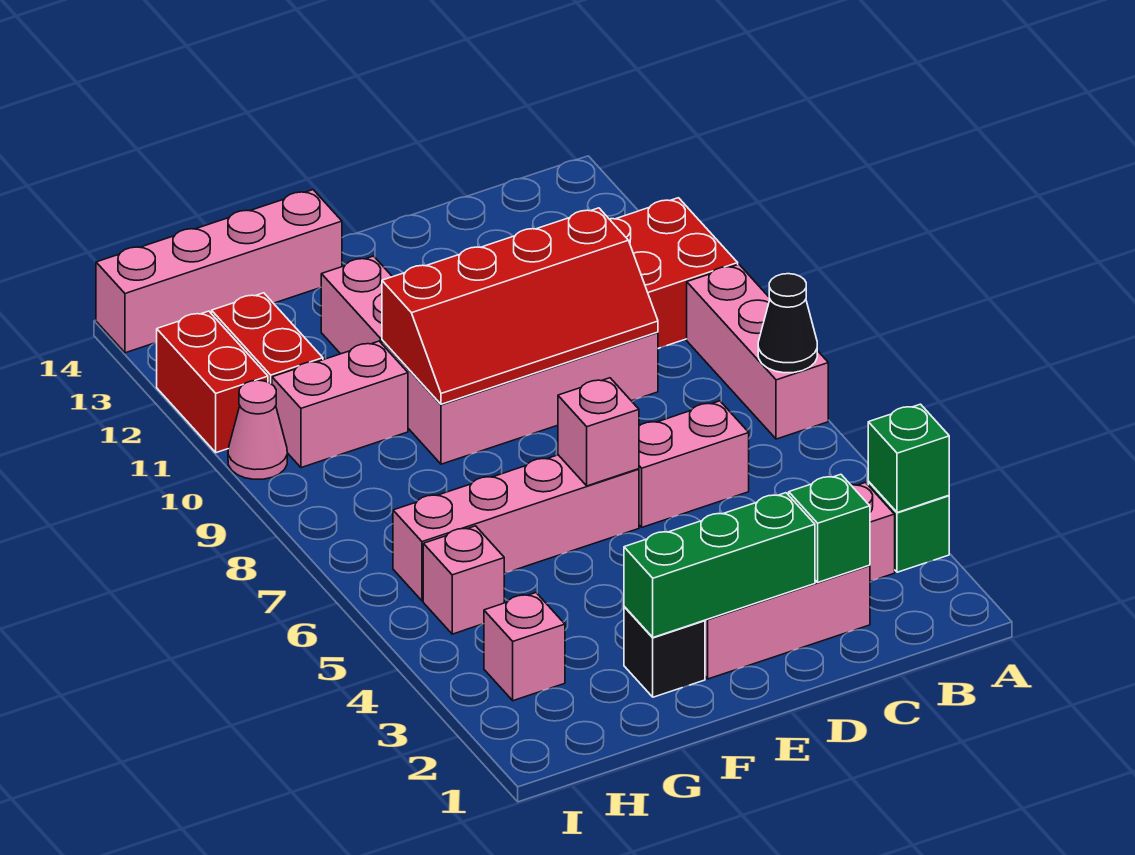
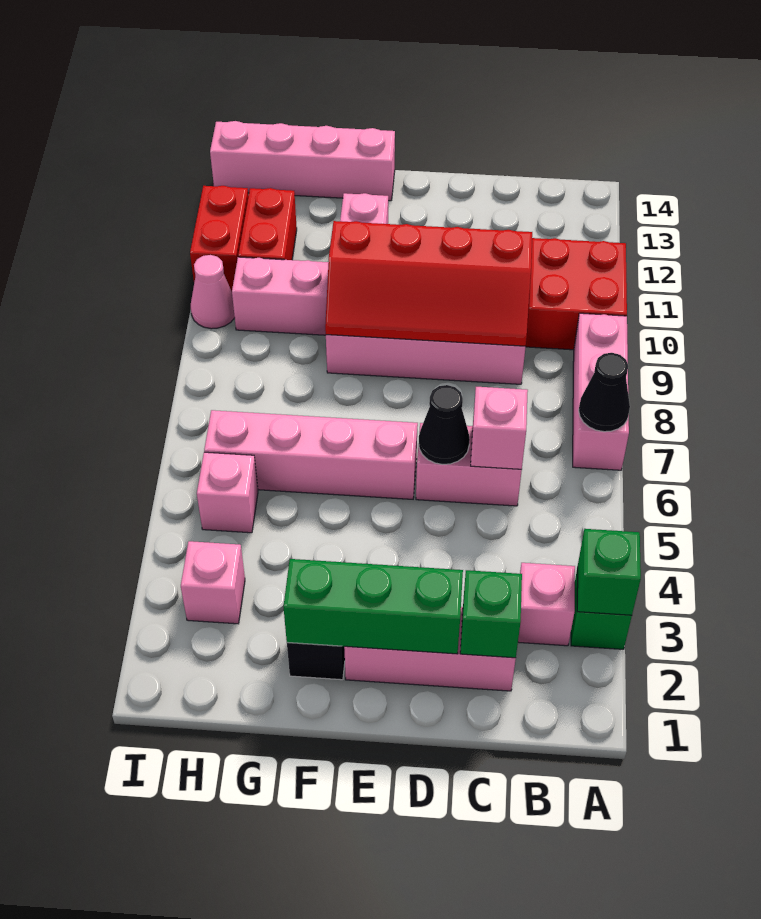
none -> black cone D6 level 2
pink brick E6 level 2 -> pink brick C6 level 2

